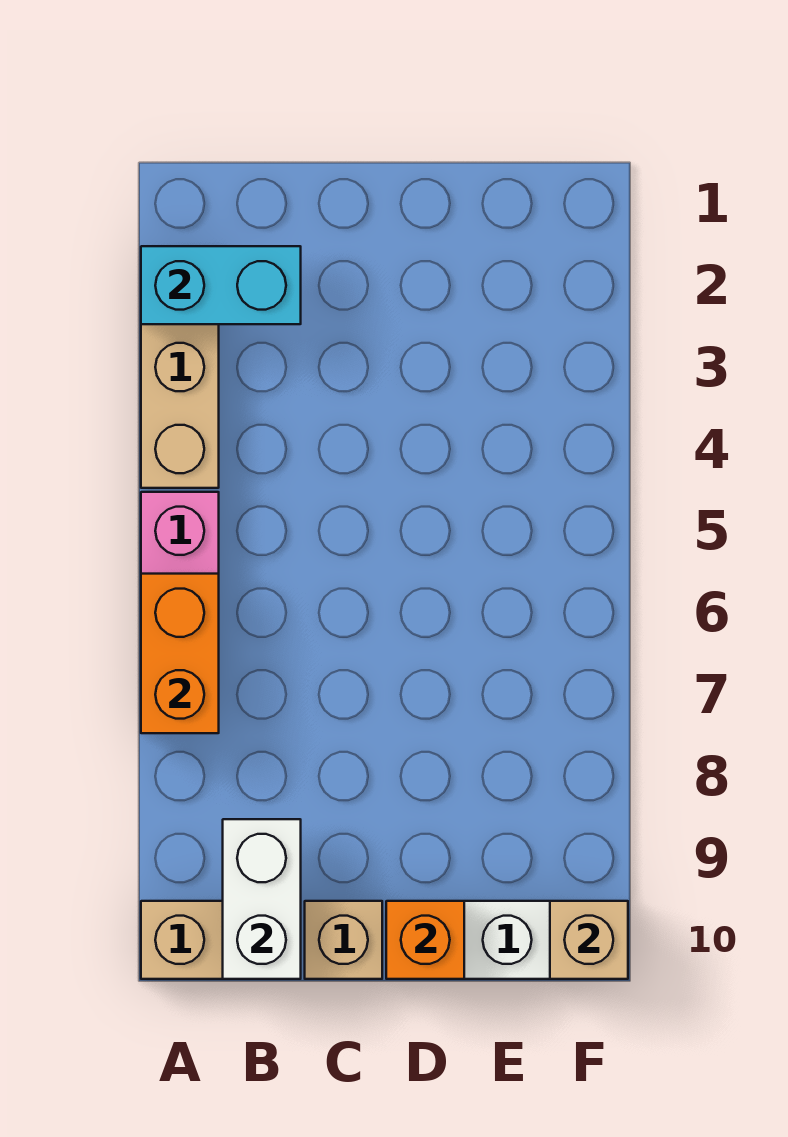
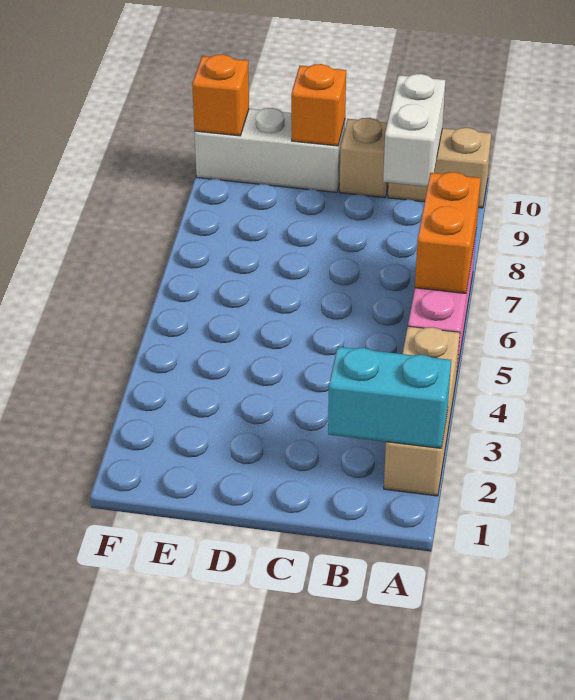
tan brick F10 level 2 -> orange brick F10 level 2

